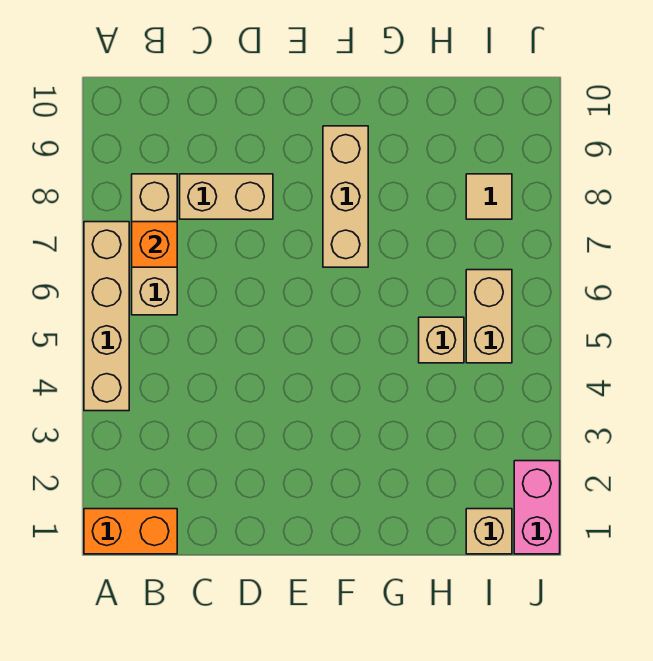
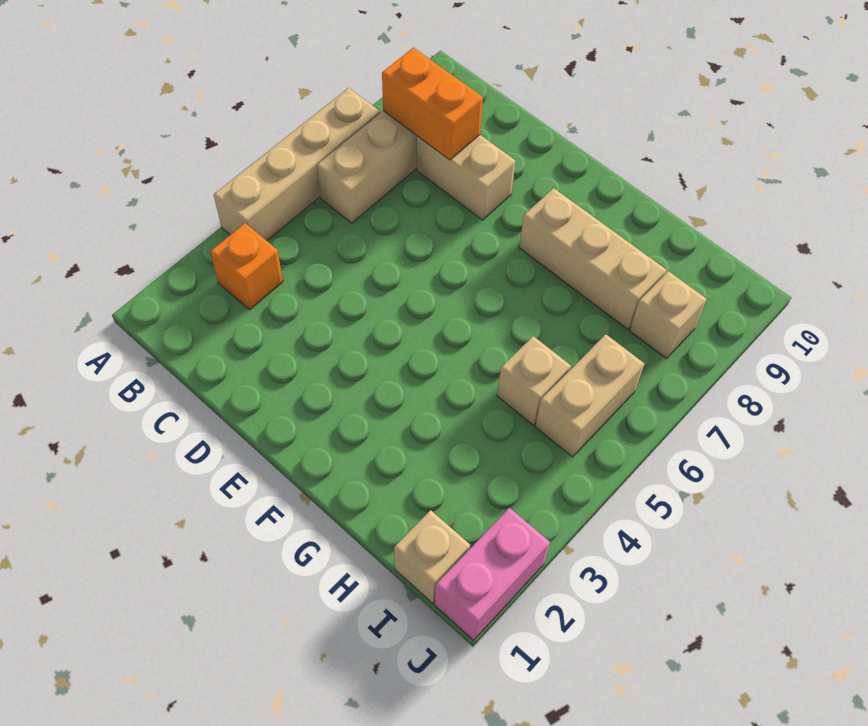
orange brick A1:B1 level 1 -> orange brick B8:C8 level 2
orange brick B7 level 2 -> orange brick B3 level 1
tan brick F7:F9 level 1 -> tan brick F8:H8 level 1
tan tile I8 level 1 -> tan brick I8 level 1

